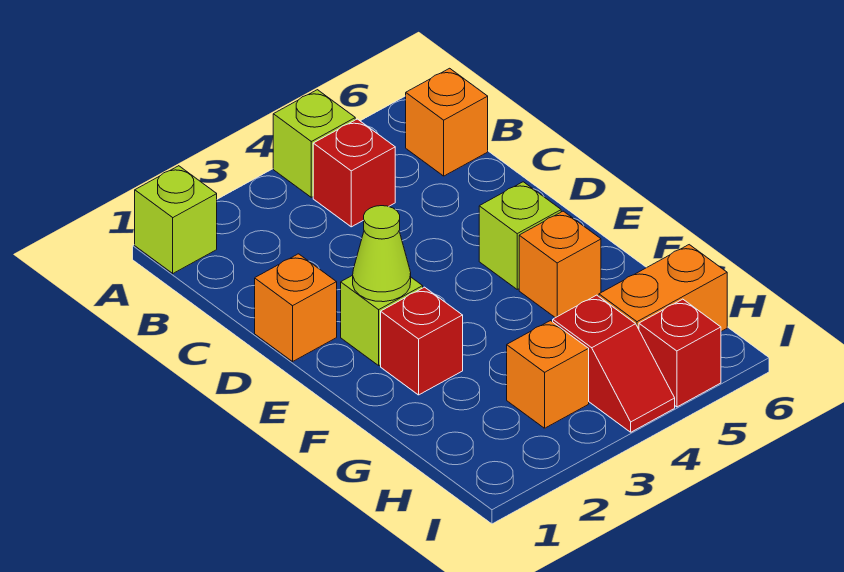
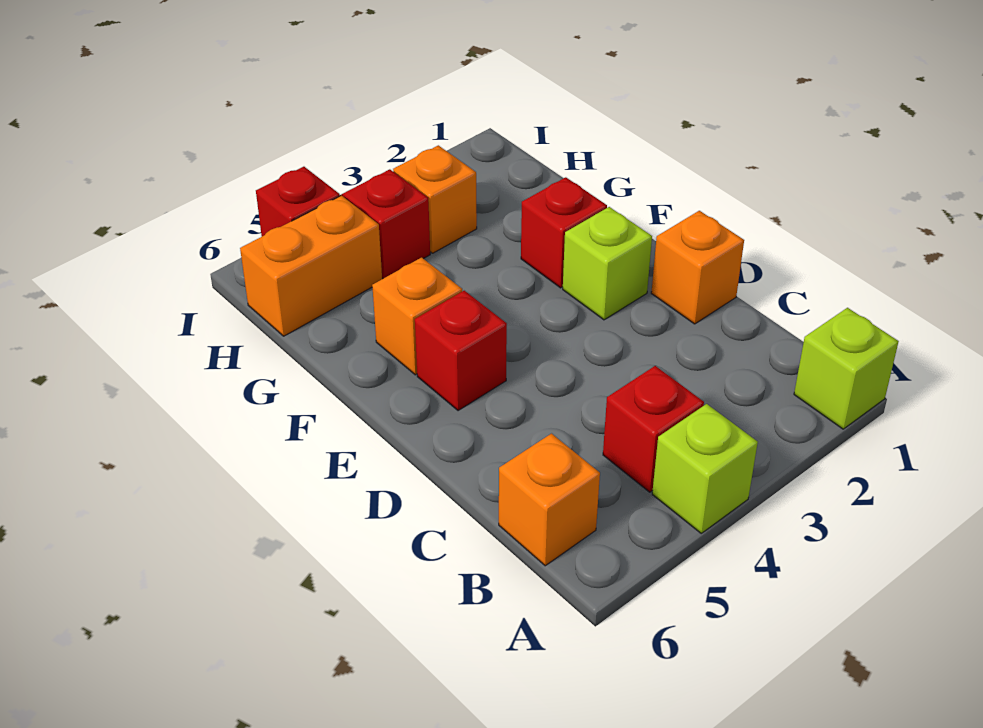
lime cone E2 level 2 -> none
lime brick E5 level 1 -> red brick E5 level 1

